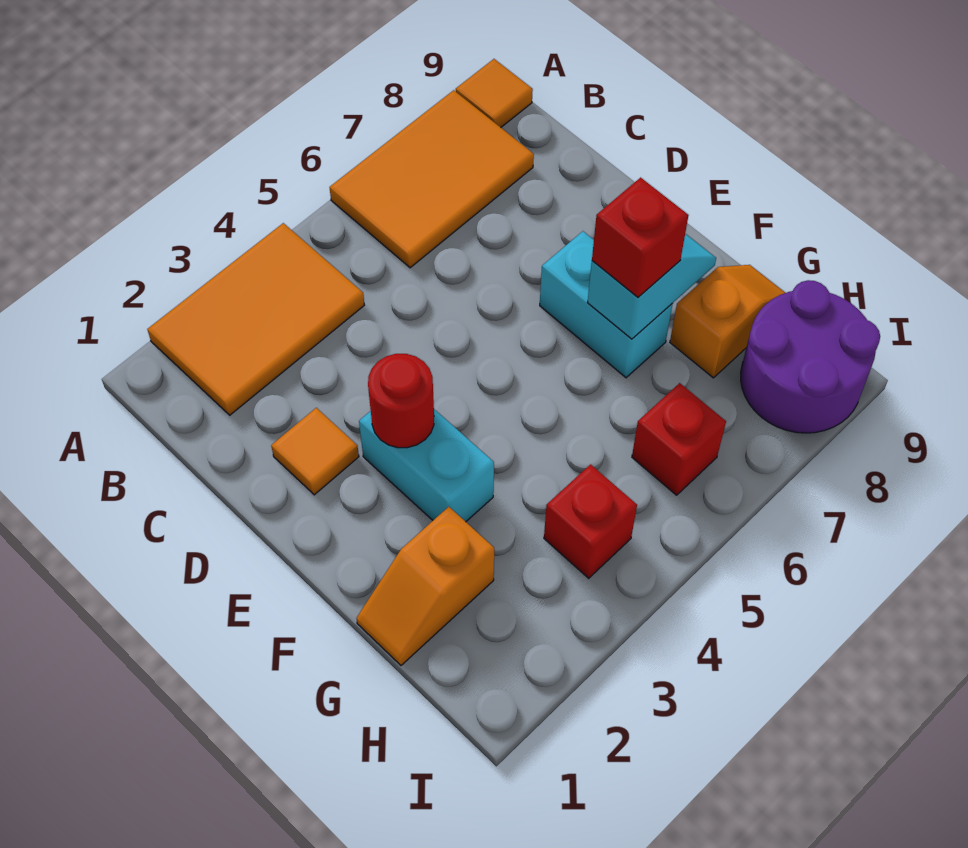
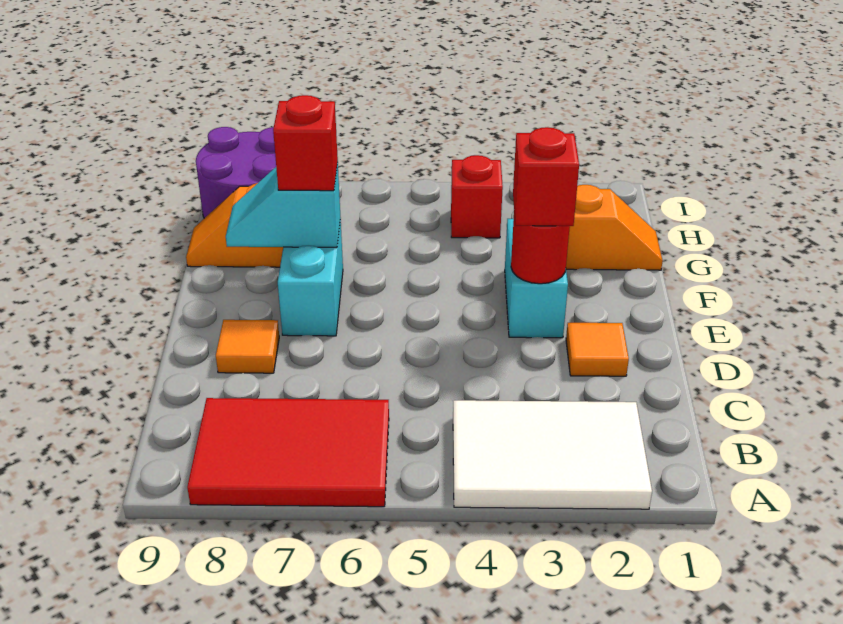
orange tile A2:B4 level 1 -> white tile A2:B4 level 1
orange tile A6:B8 level 1 -> red tile A6:B8 level 1
orange tile A9 level 1 -> orange tile D8 level 1
red brick H6 level 1 -> red brick E3 level 3

